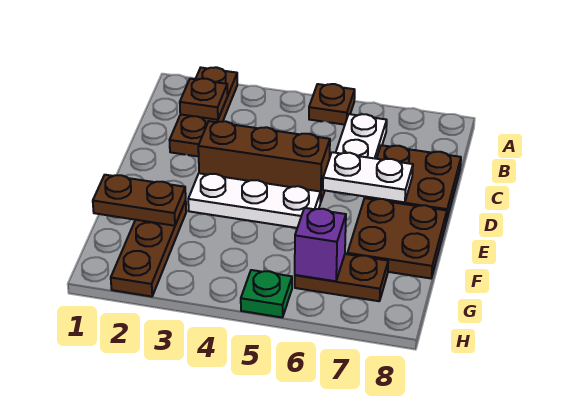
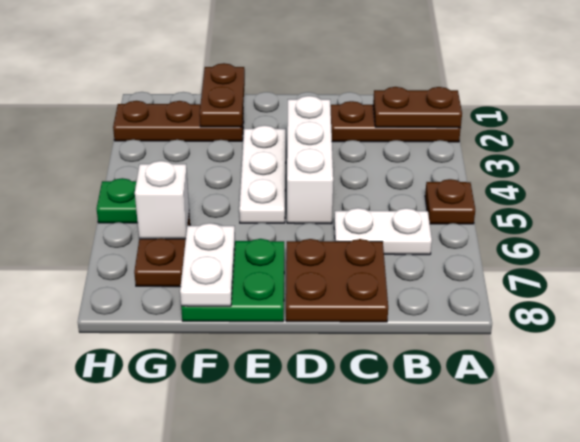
brown plate B2 level 2 -> brown plate A2:B2 level 2
brown brick D3:D5 level 1 -> white brick D3:D5 level 1
white plate D6:D7 level 2 -> white plate F7:F8 level 2
brown plate E7:F8 level 1 -> green plate E7:F8 level 1
purple brick G6 level 2 -> white brick G6 level 2

